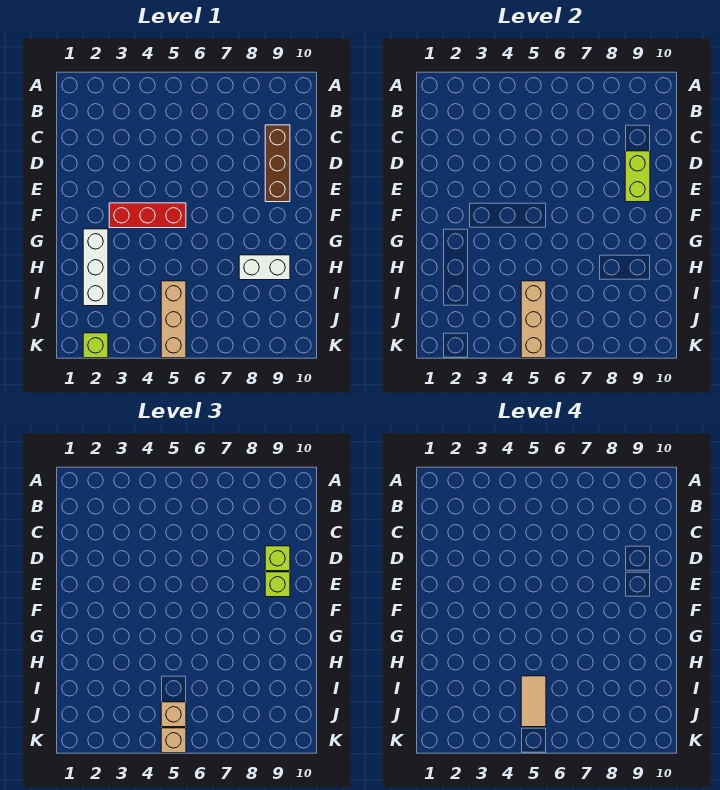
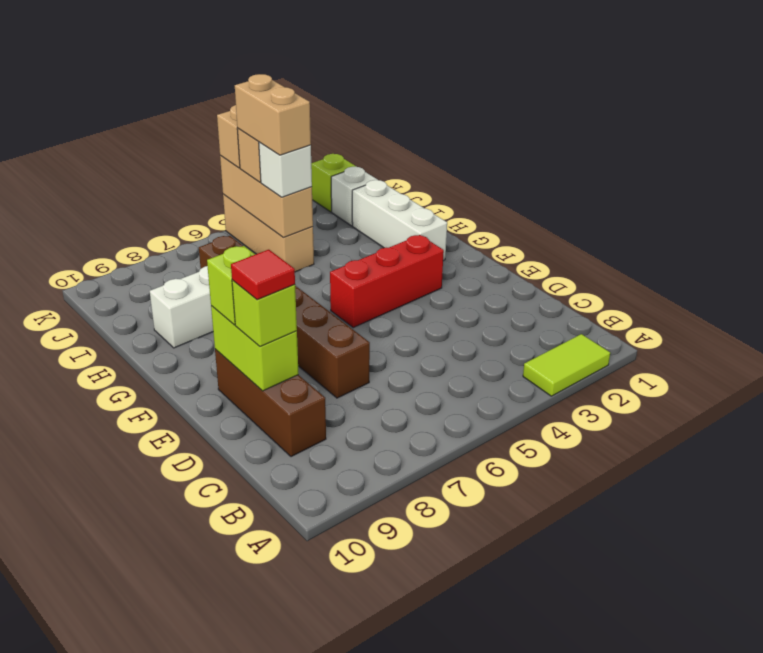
none -> lime tile A2:A3 level 1
none -> brown brick D7:I7 level 1
none -> red tile D9 level 4
none -> white brick I5 level 3
tan tile I5:J5 level 4 -> tan brick I5:J5 level 4
none -> white brick J2 level 1

